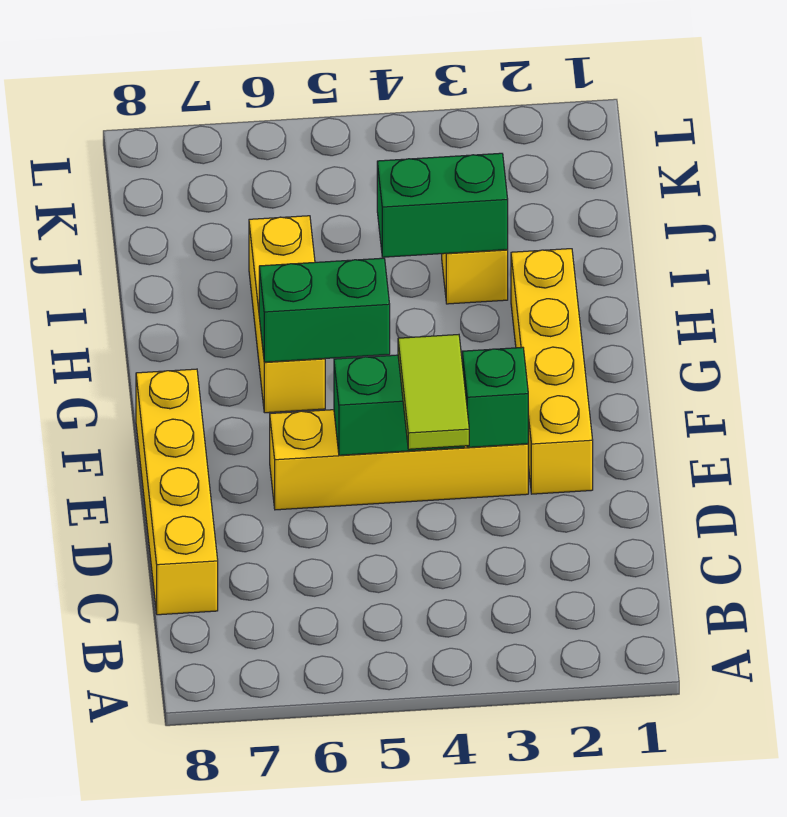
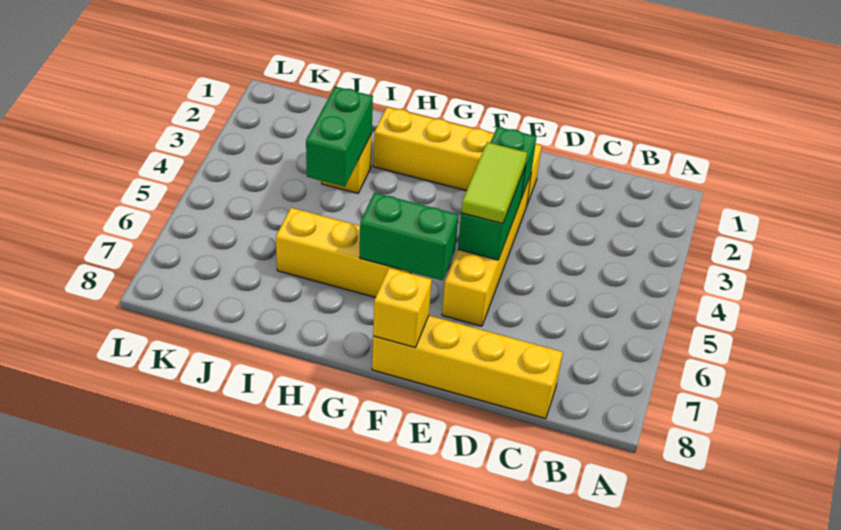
lime tile D4:E4 level 3 -> lime tile E4:E5 level 3
none -> yellow brick F8 level 2
green brick G5:G6 level 2 -> green brick F6:G6 level 2

